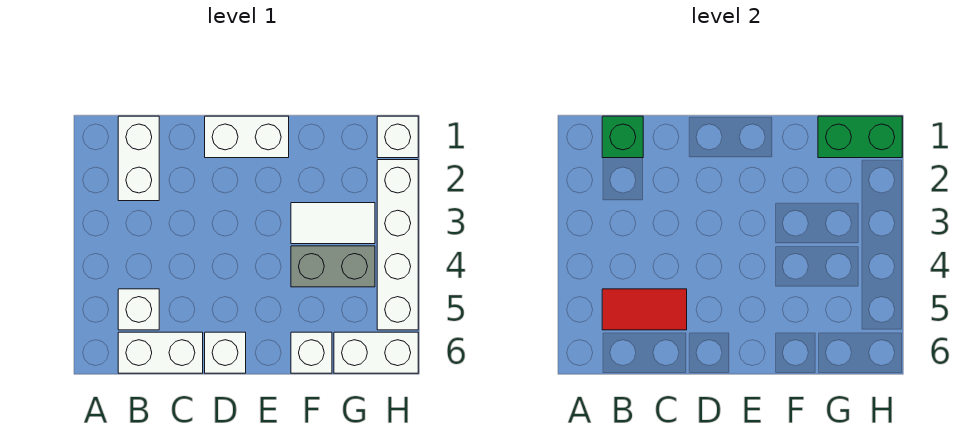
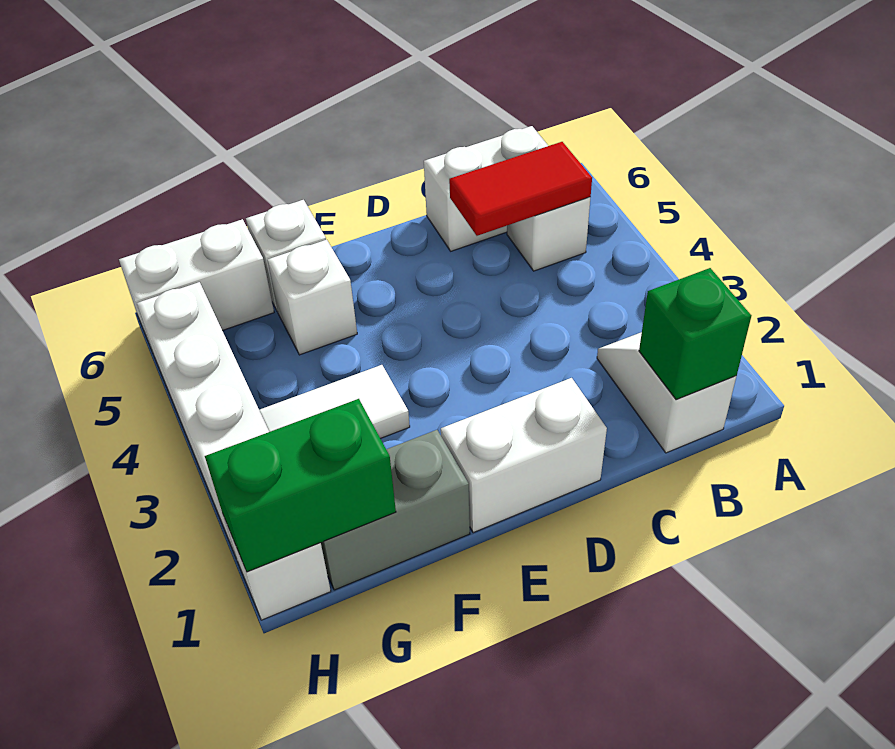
white brick B1:B2 level 1 -> white slope B1:B2 level 1 top 1
white brick D6 level 1 -> white brick F5 level 1
grey brick F4:G4 level 1 -> grey brick F1:G1 level 1

